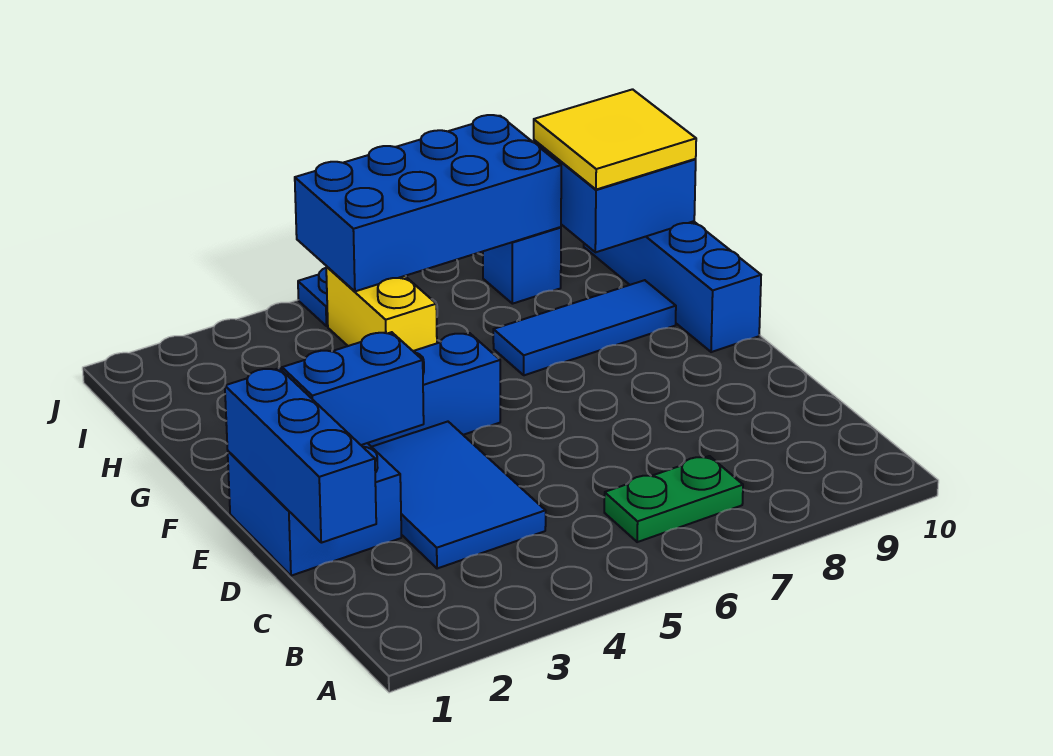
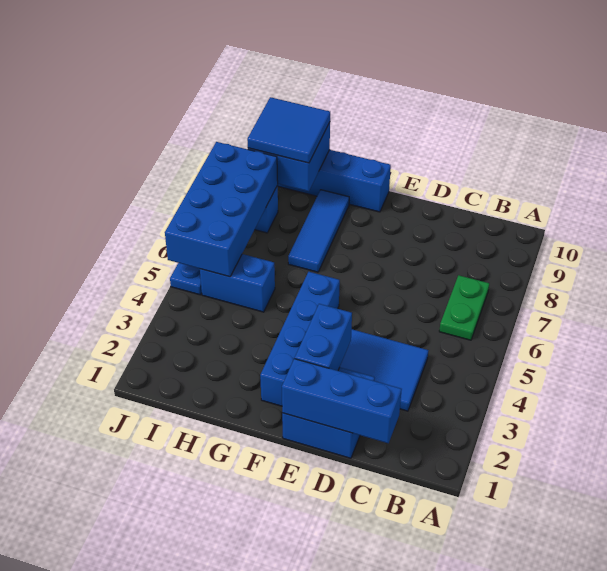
yellow brick H5:I5 level 1 -> blue brick H5:I5 level 1
yellow tile H9:I10 level 3 -> blue tile H9:I10 level 3

